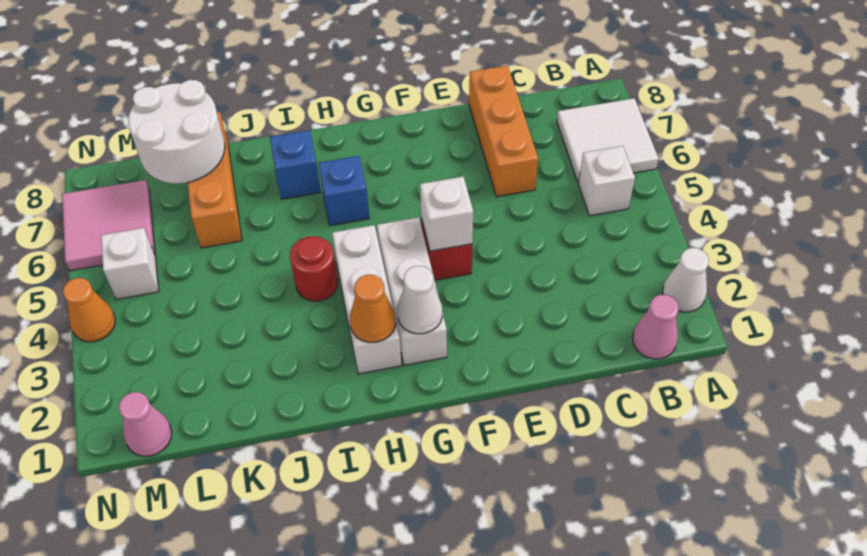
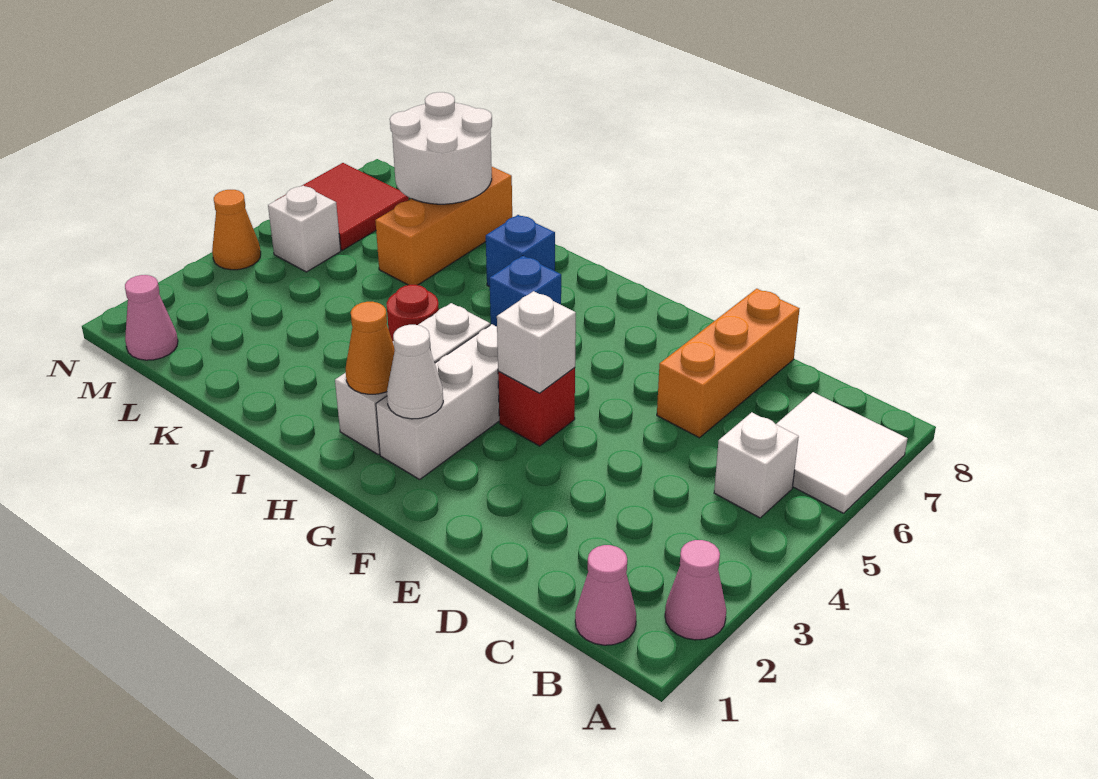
white cone A2 level 1 -> pink cone A2 level 1
pink tile M6:N7 level 1 -> red tile M6:N7 level 1

